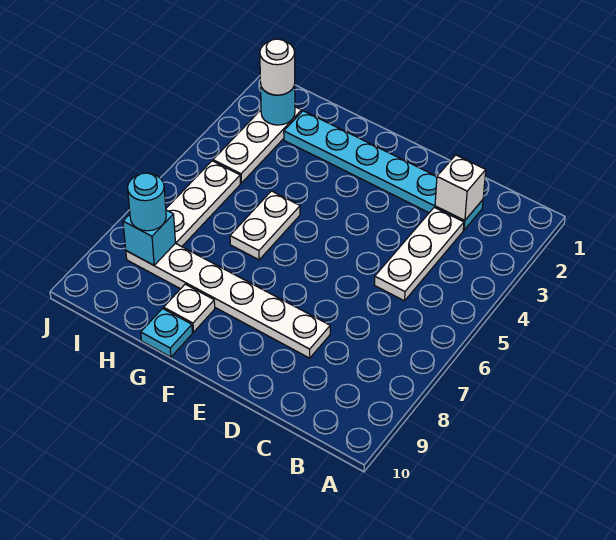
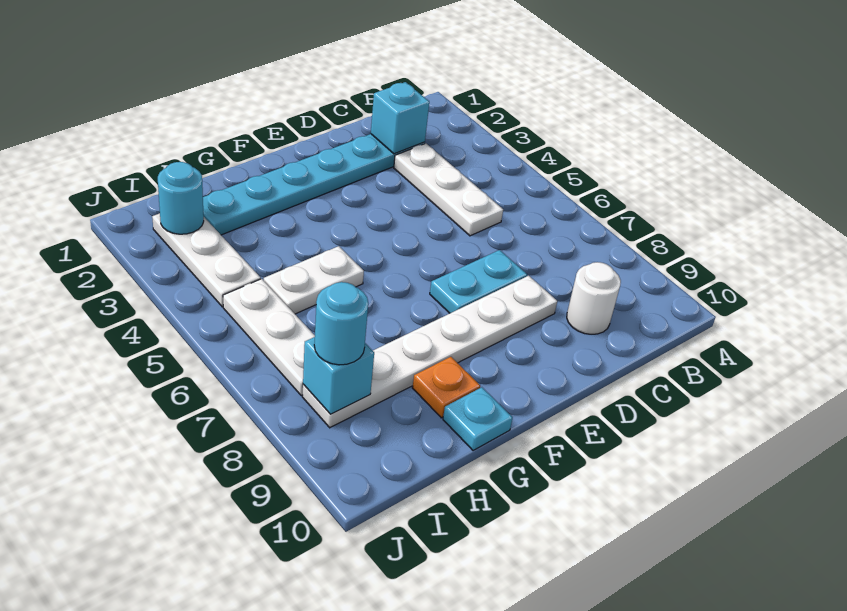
white brick C2 level 2 -> cyan brick C2 level 2
none -> cyan plate D7:E7 level 1
white plate G5:G6 level 1 -> white plate G5:H5 level 1
white plate G9 level 1 -> orange plate G9 level 1
white round brick I2 level 3 -> white round brick C9 level 1

